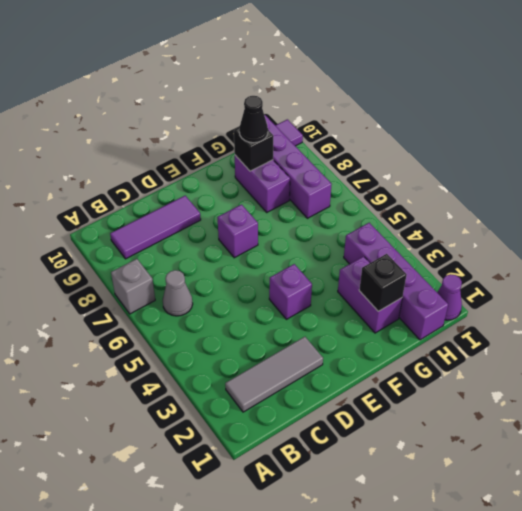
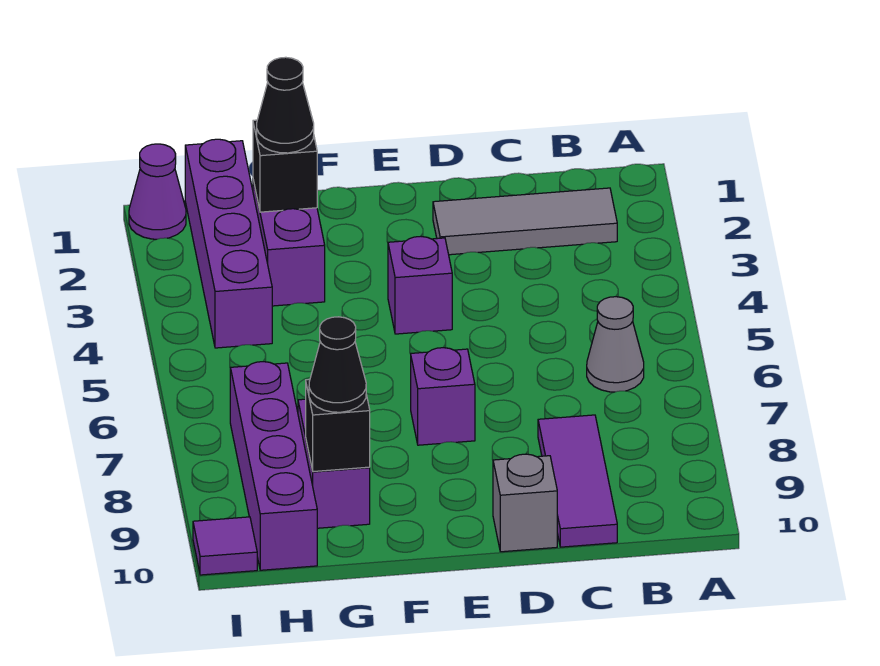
grey brick A7 level 1 -> grey brick D10 level 1
purple tile B9:D9 level 1 -> purple tile C8:C10 level 1
none -> black cone G2 level 3

